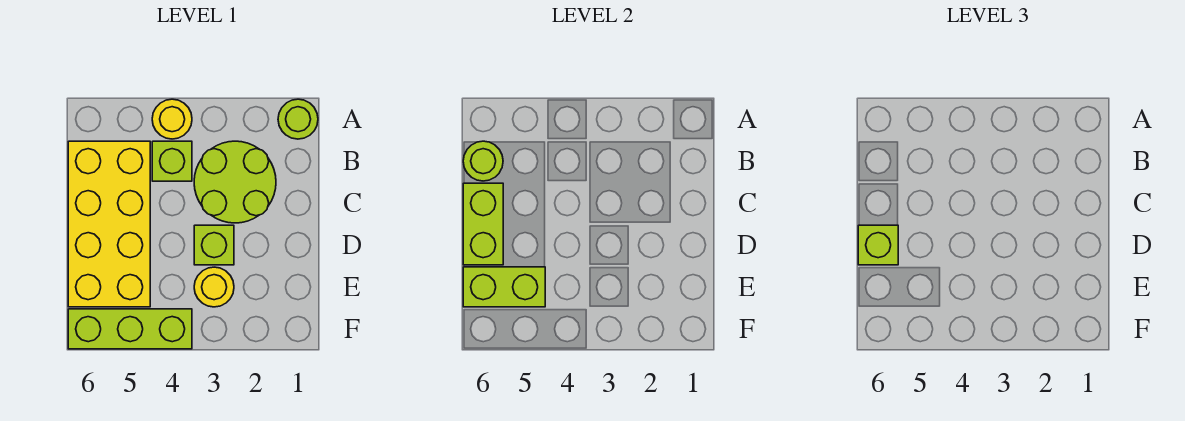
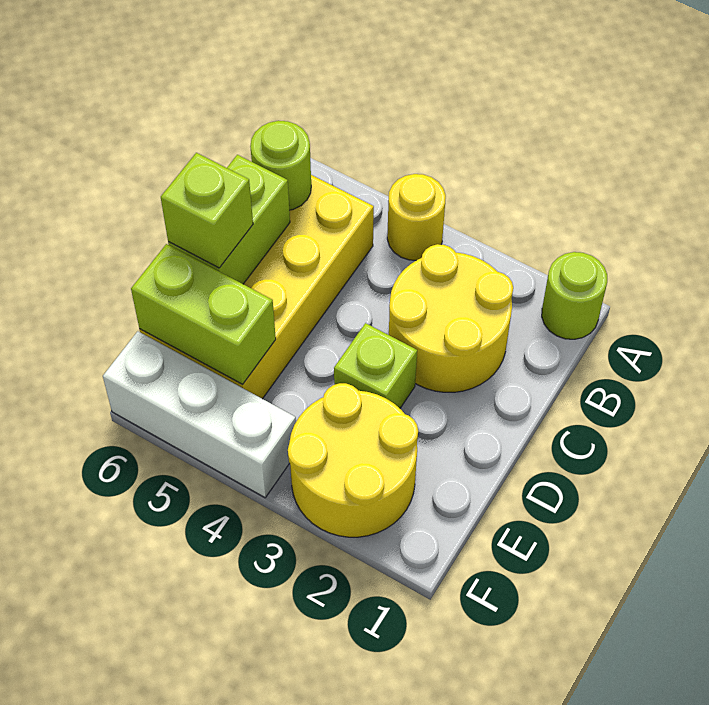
lime round brick B2:C3 level 1 -> yellow round brick B2:C3 level 1
lime brick B4 level 1 -> none
yellow round brick E3 level 1 -> yellow round brick E2:F3 level 1
lime brick F4:F6 level 1 -> white brick F4:F6 level 1

